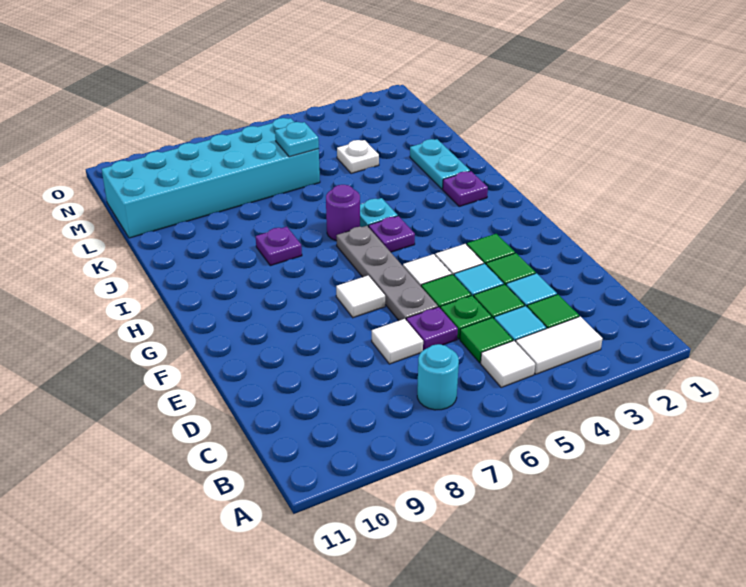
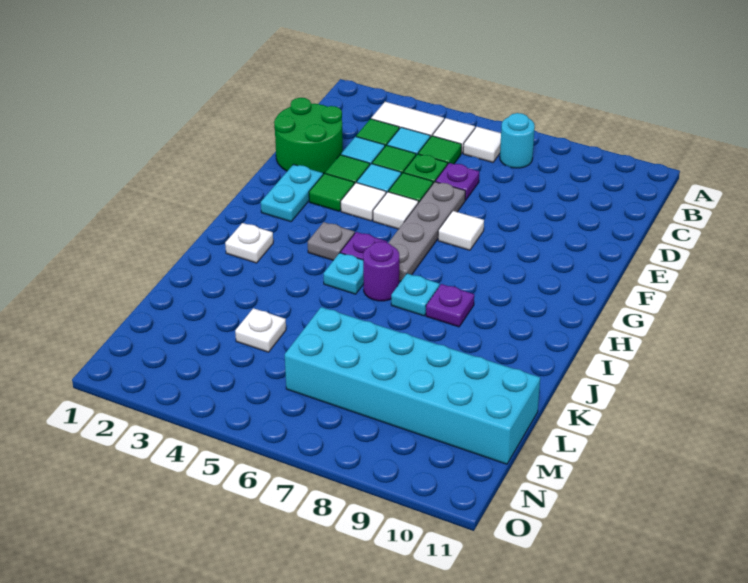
none -> green round brick D1:E2 level 1
white tile D7 level 1 -> white tile B6 level 1
none -> grey plate H4 level 1
purple plate I2 level 1 -> white plate I2 level 1
cyan plate J2:K2 level 1 -> cyan plate F2:G2 level 1
cyan plate L6 level 2 -> cyan plate I7 level 1

